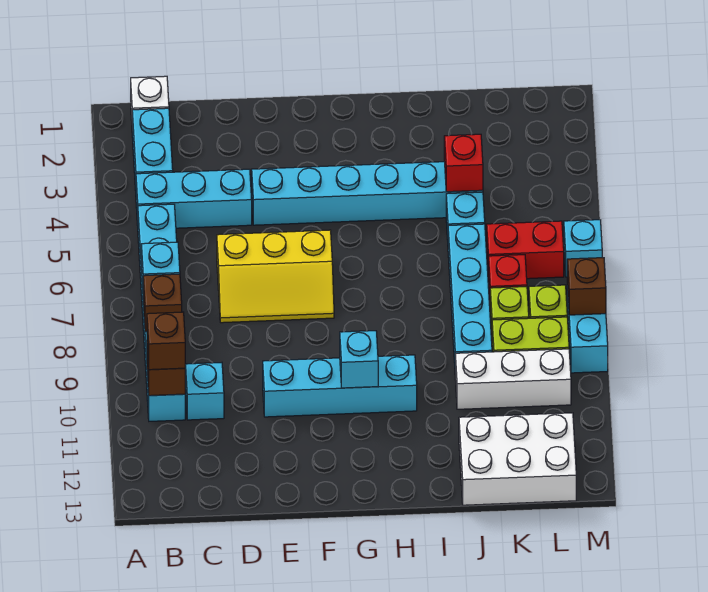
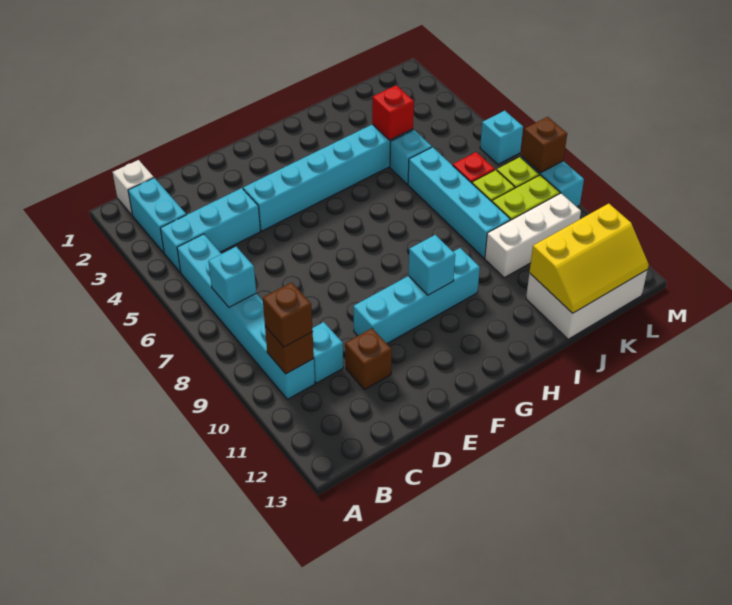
brown brick B8 level 2 -> brown brick D11 level 1
yellow slope D6:F7 level 1 top 6 -> yellow slope J12:L13 level 2 top 12
red brick K6:L6 level 1 -> none

